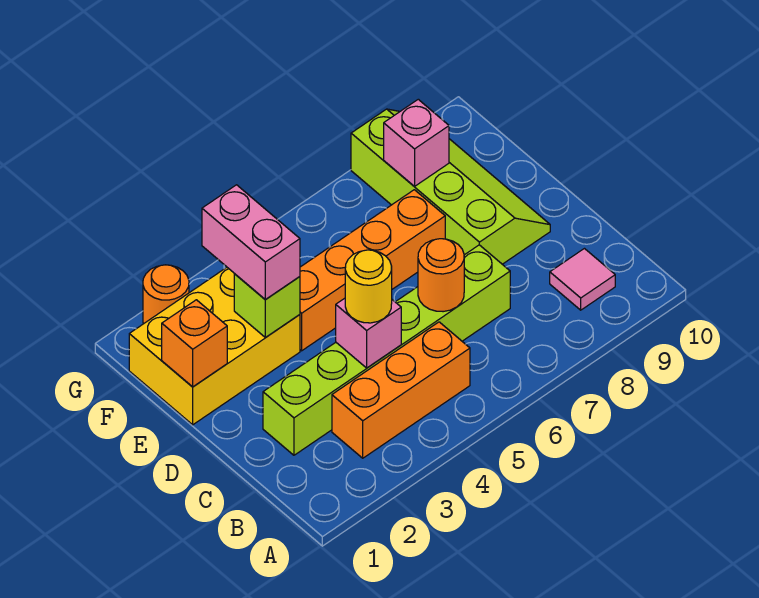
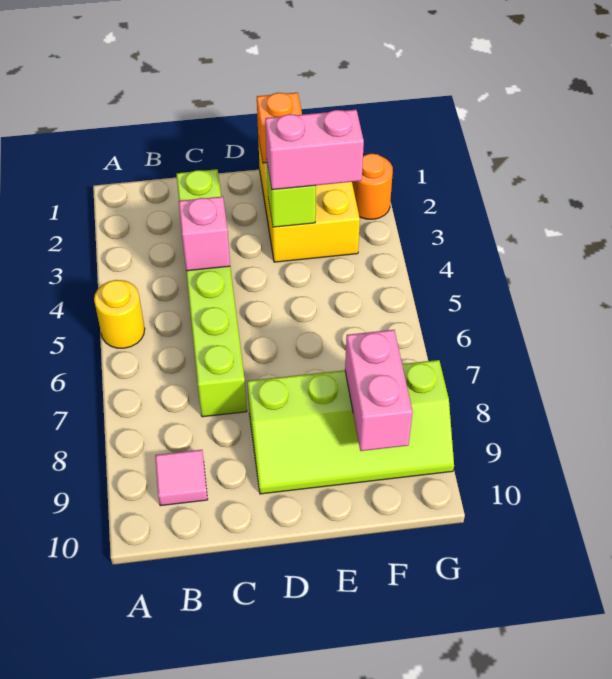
orange brick B3:B5 level 1 -> none
yellow round brick C4 level 3 -> yellow round brick A5 level 1
orange round brick C6 level 2 -> none
orange brick E4:E7 level 1 -> none
pink brick F8 level 2 -> pink brick F8:F9 level 2

